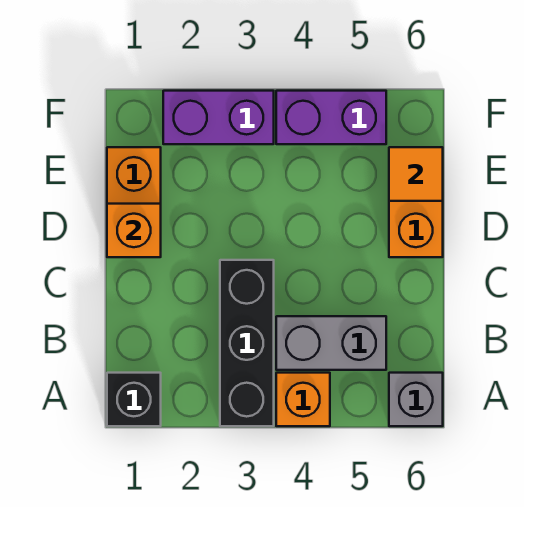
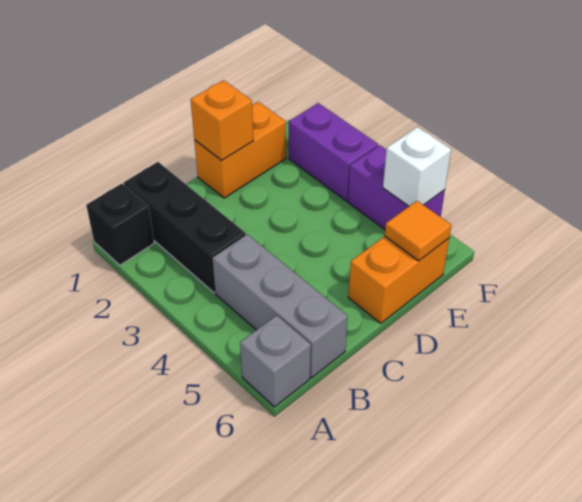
black brick A3:C3 level 1 -> black brick B1:B3 level 1
orange brick A4 level 1 -> none
grey brick B4:B5 level 1 -> grey brick B4:B6 level 1
none -> white brick F5 level 2

